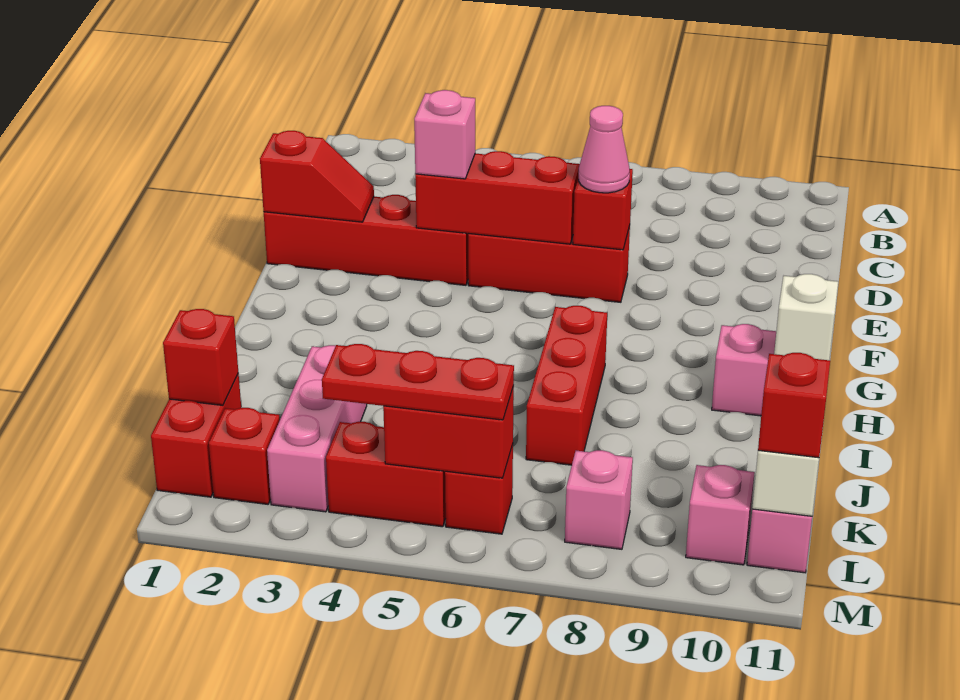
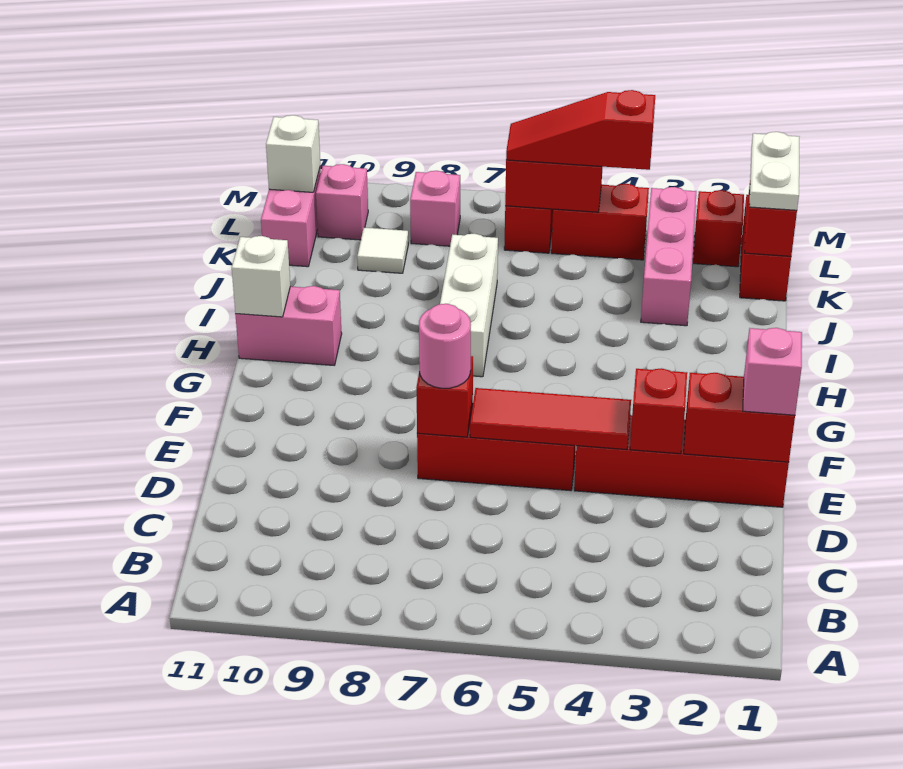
red slope E1:E2 level 2 top 1 -> red brick E1:E2 level 2
red brick E4:E6 level 2 -> red tile E4:E6 level 2
pink brick E4 level 3 -> pink brick E1 level 3
pink cone E7 level 3 -> pink round brick E7 level 3
red brick H7:J7 level 1 -> white brick H7:J7 level 1
none -> white plate K1:L1 level 3
none -> white tile K9 level 1
red plate L4:L6 level 3 -> red slope L4:L6 level 3 top 4
red brick L11 level 3 -> red brick E3 level 2

